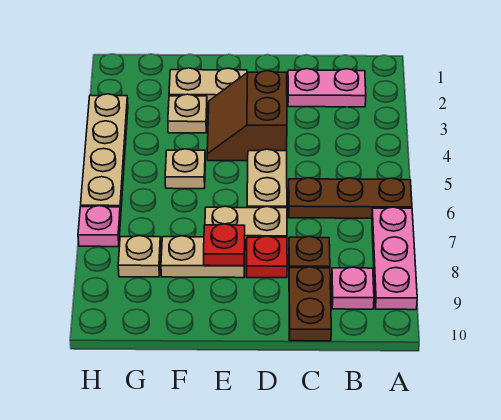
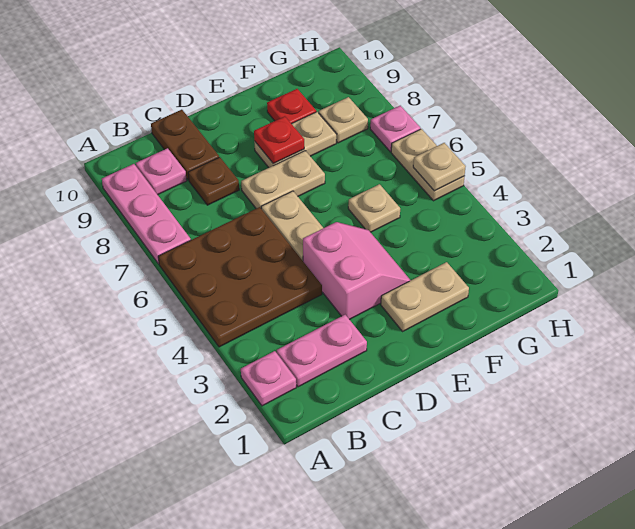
none -> pink plate A2 level 1
brown plate A6:C6 level 1 -> brown plate A4:C6 level 1
brown slope D3:E4 level 1 top D -> pink slope D3:E4 level 1 top D
red plate D8 level 1 -> red plate F9 level 1
tan plate F3 level 1 -> tan plate H5 level 2
tan plate H3:H6 level 1 -> tan plate H5:H6 level 1

